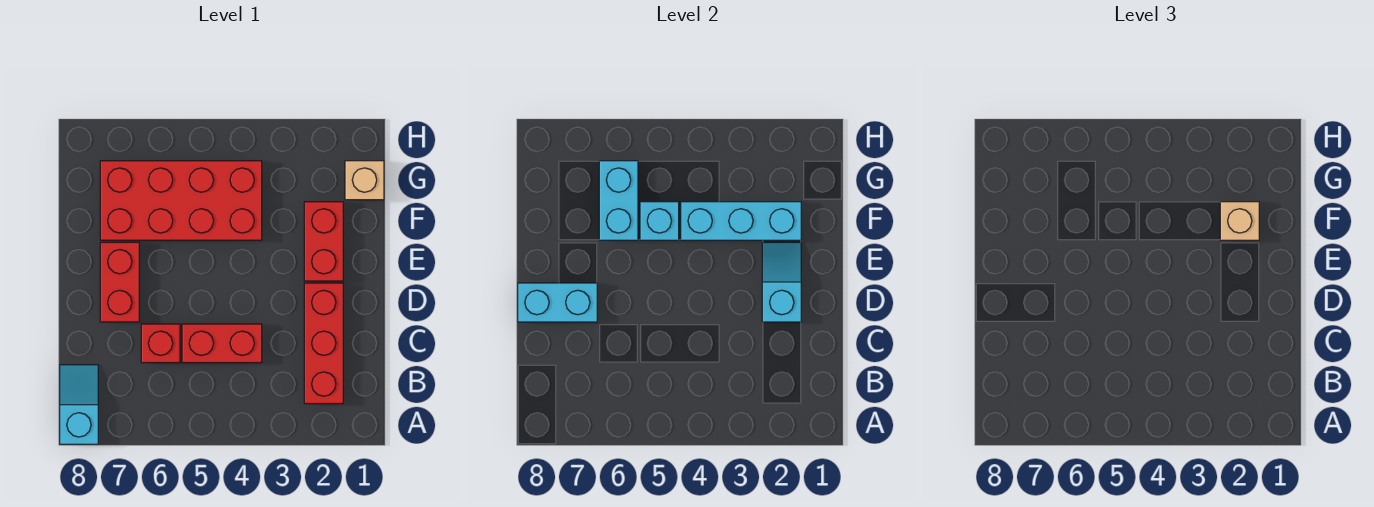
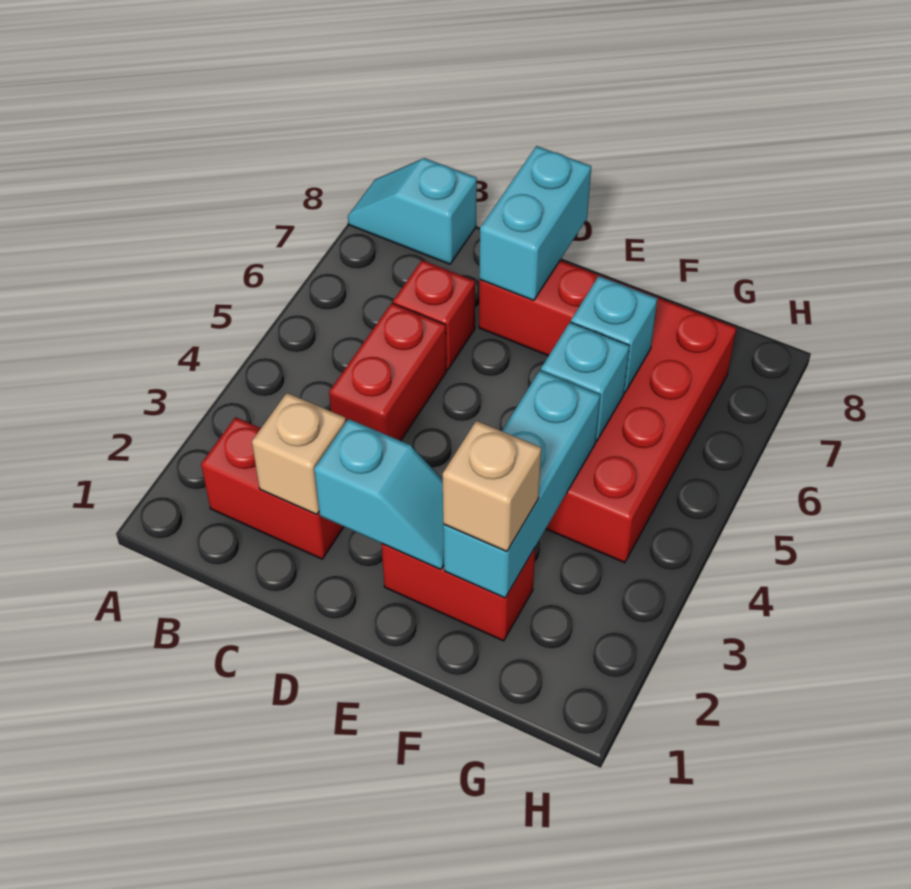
cyan slope A8:B8 level 1 top A -> cyan slope A8:B8 level 1 top B
red brick B2:D2 level 1 -> red brick B2:C2 level 1
cyan brick F6:G6 level 2 -> cyan brick F6 level 2
tan brick G1 level 1 -> tan brick C2 level 2

